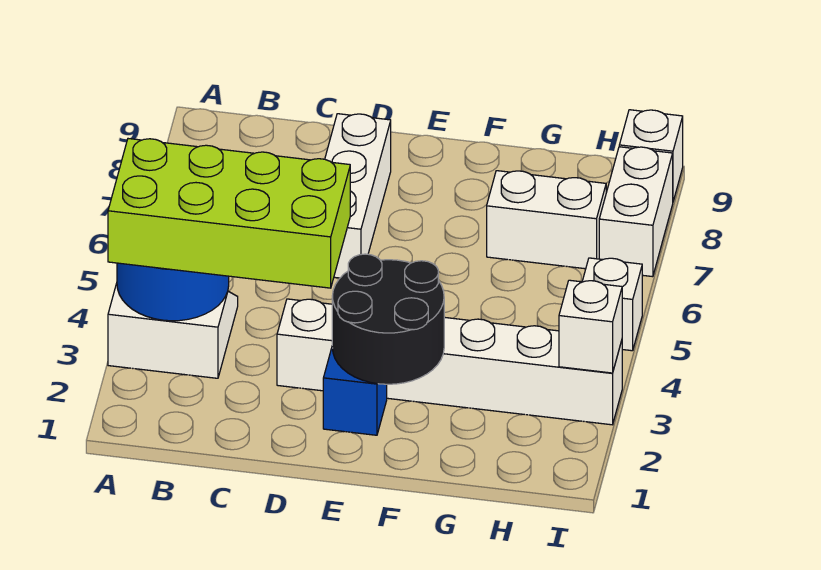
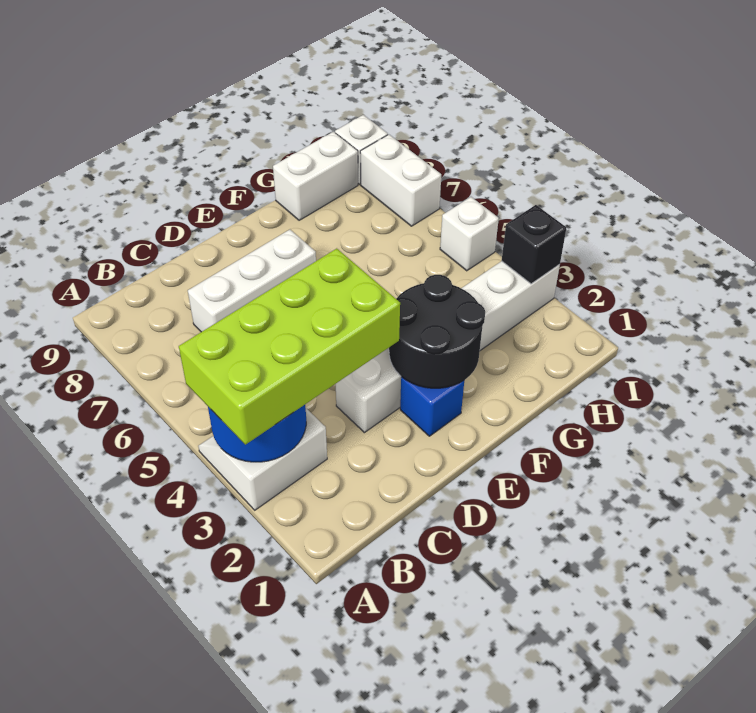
white brick D6:D8 level 1 -> white brick C7:E7 level 1
white brick G7:H7 level 1 -> white brick G9:H9 level 1
white brick I3 level 2 -> black brick I3 level 2

